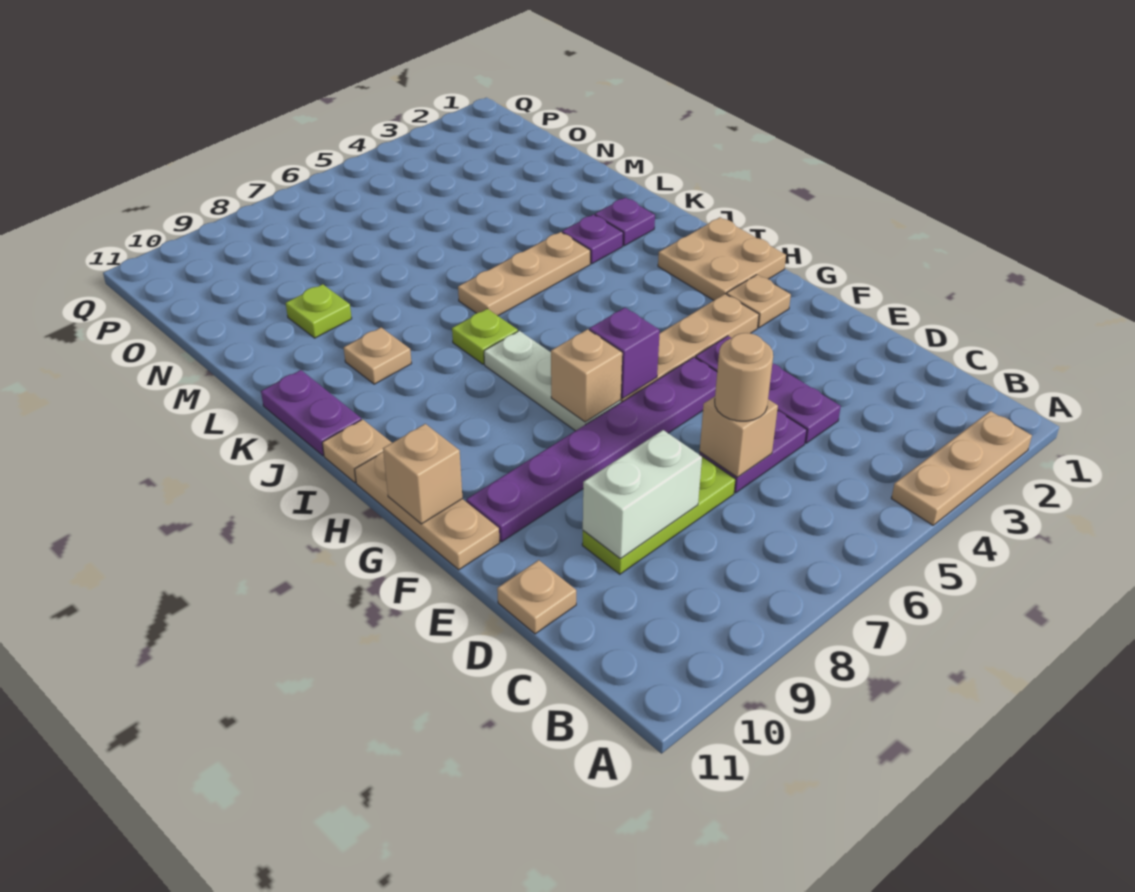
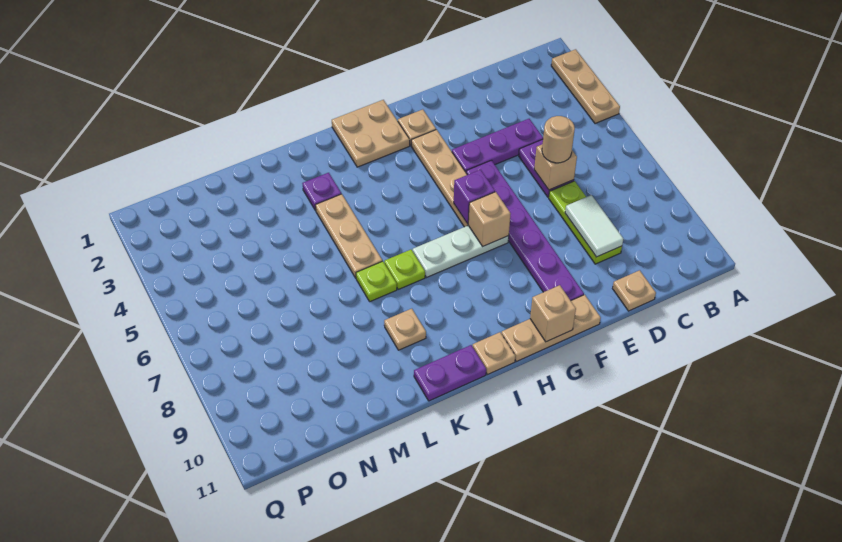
white brick D8:D9 level 2 -> white tile D8:D9 level 2
purple plate K2 level 1 -> none
lime plate M9 level 1 -> lime plate K7 level 1

